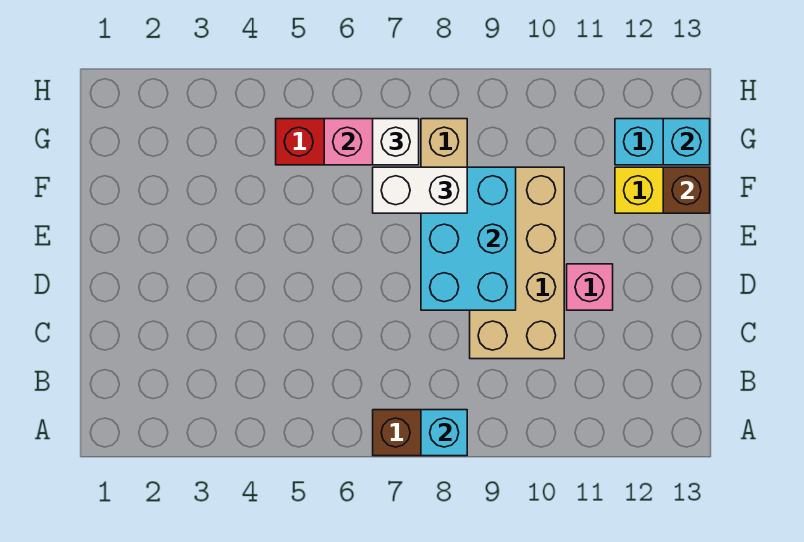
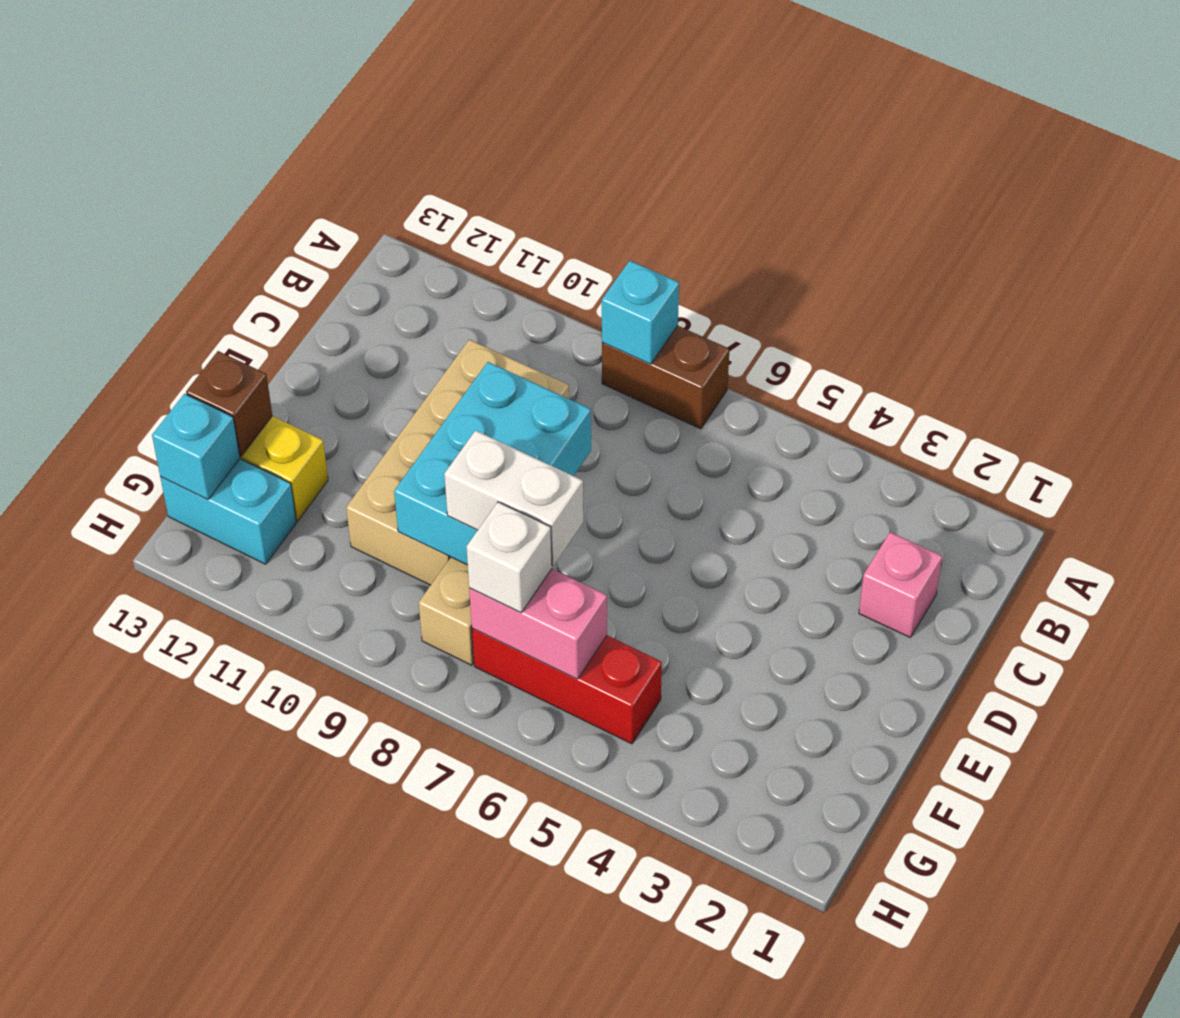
pink brick D11 level 1 -> pink brick C2 level 1

